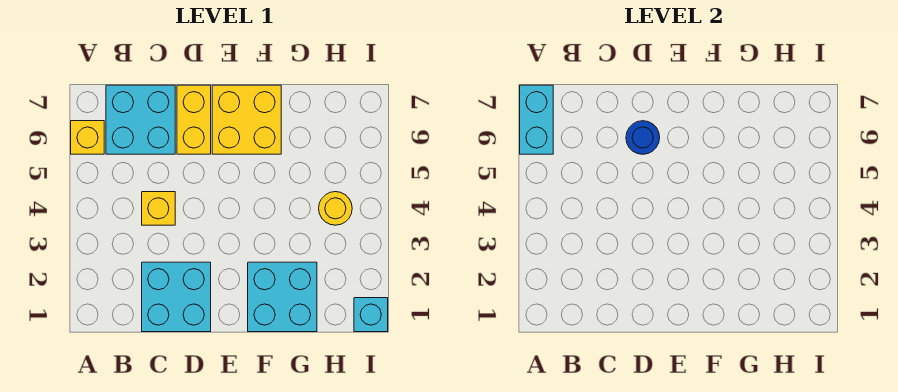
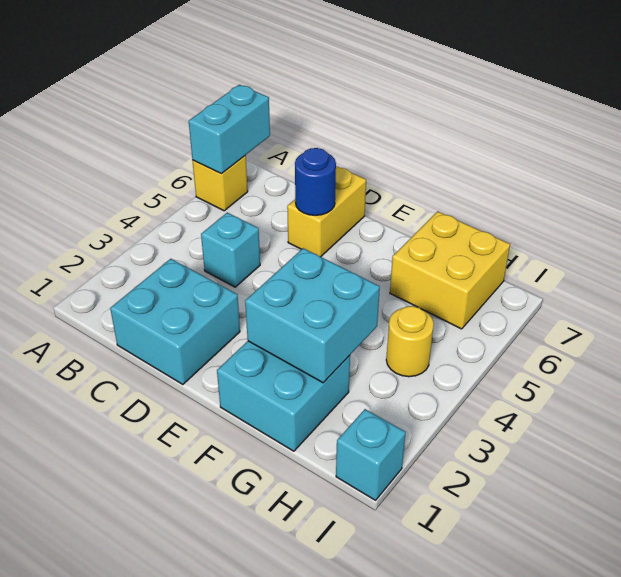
cyan brick B6:C7 level 1 -> cyan brick F2:G3 level 2
yellow brick C4 level 1 -> cyan brick C4 level 1
yellow brick E6:F7 level 1 -> yellow brick G6:H7 level 1

